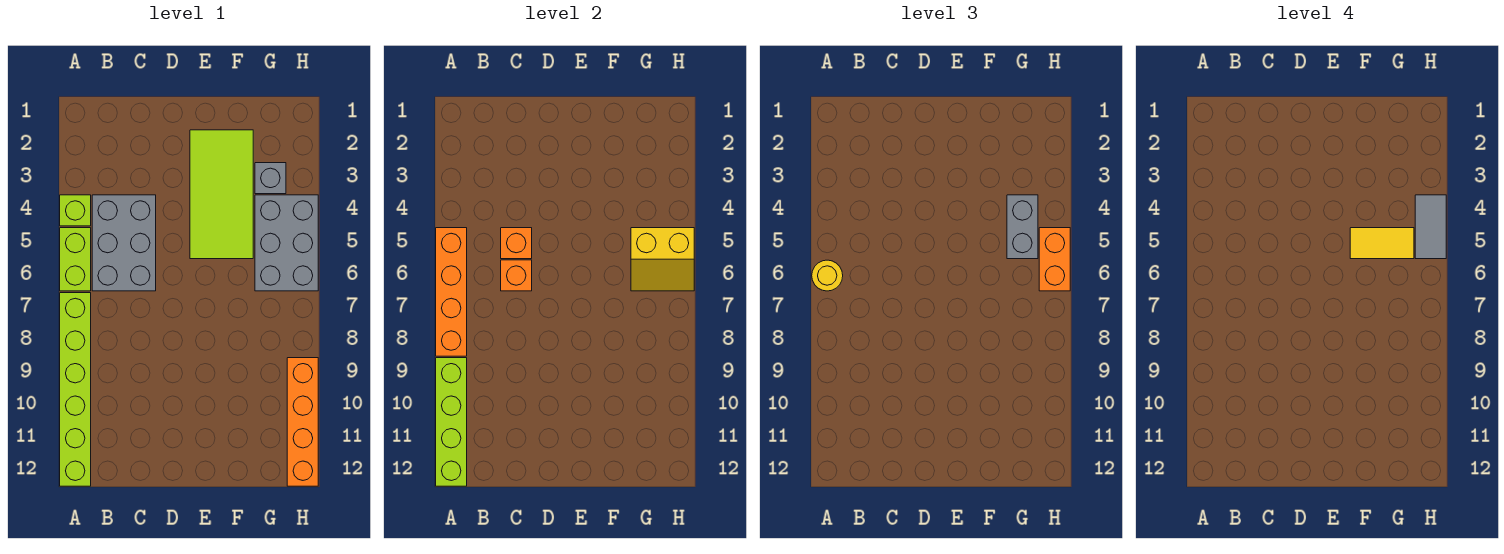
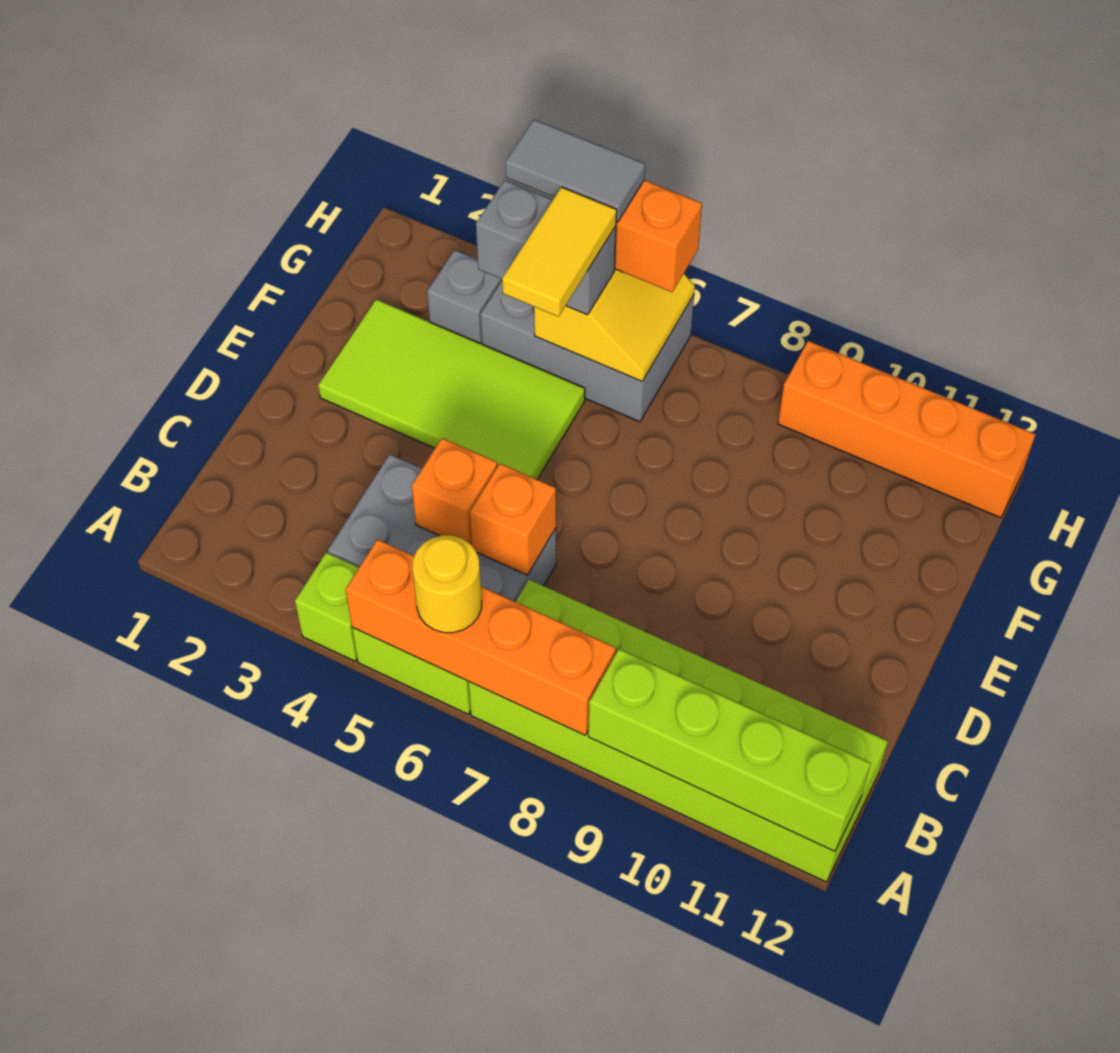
lime brick A7:A12 level 1 -> lime brick A7:B12 level 1

